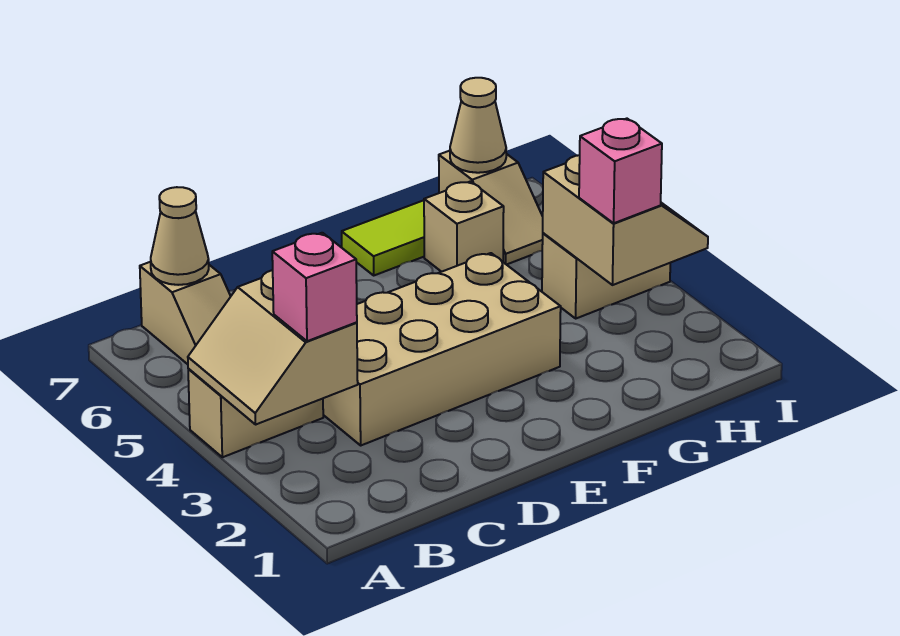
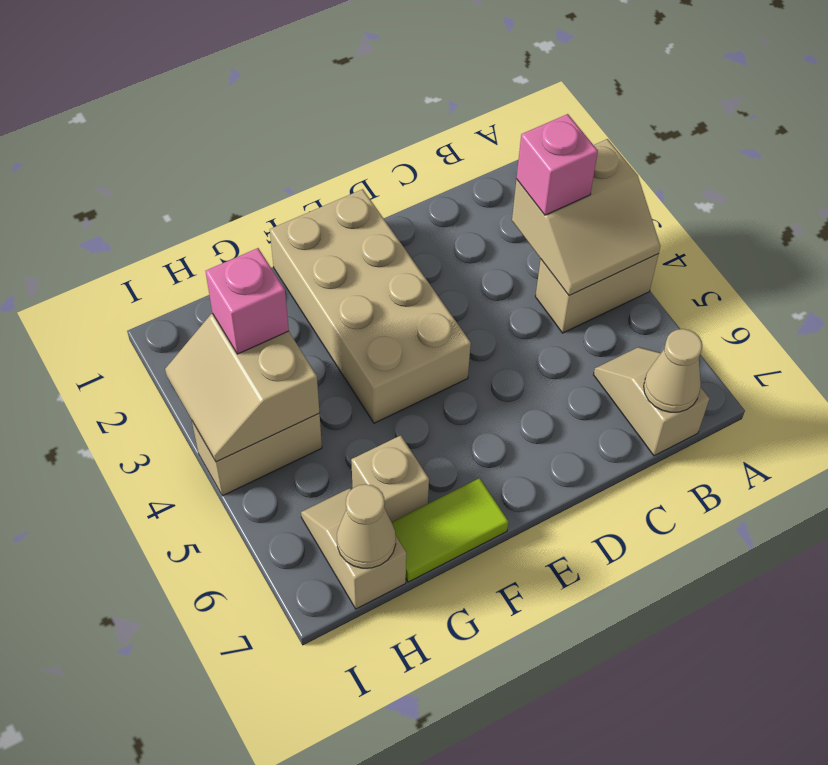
tan slope A3:B4 level 2 top B -> tan slope A3:B4 level 2 top 3
tan brick C3:F4 level 1 -> tan brick E1:F4 level 1

